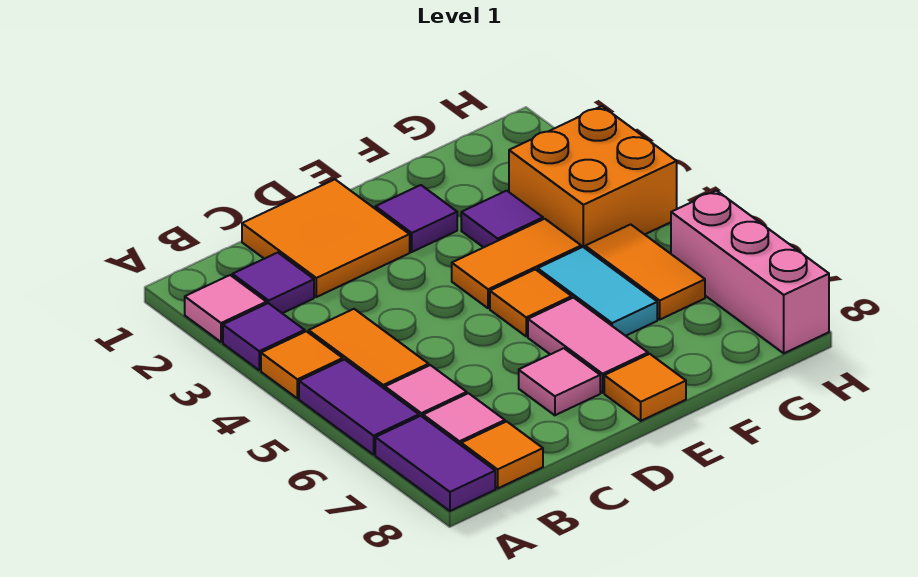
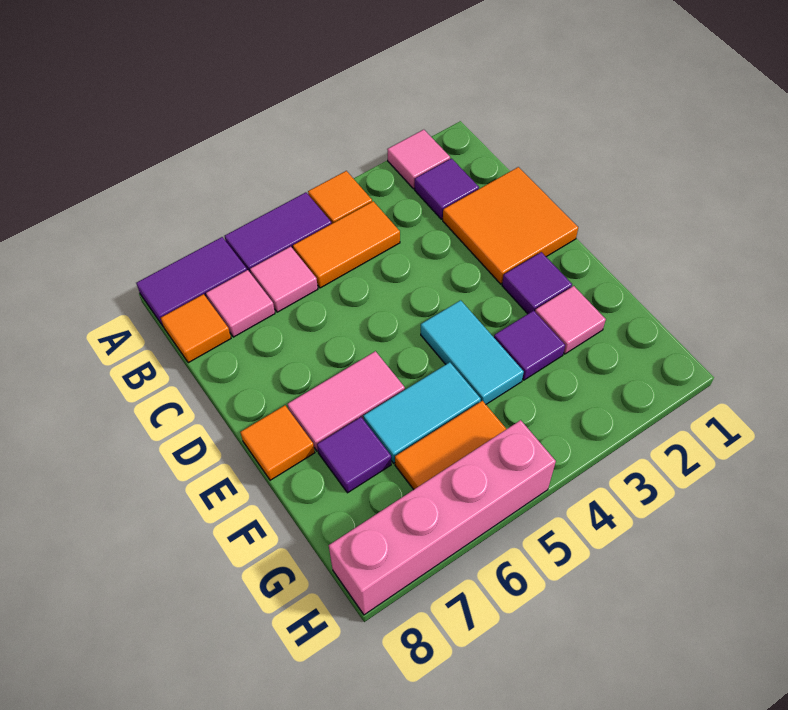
purple tile A3 level 1 -> purple tile F7 level 1
pink tile D7 level 1 -> pink tile F2 level 1
orange tile E4:F4 level 1 -> cyan tile E4:F4 level 1
orange tile E5 level 1 -> none
orange brick G3:H4 level 1 -> none
pink brick H6:H8 level 1 -> pink brick H5:H8 level 1

